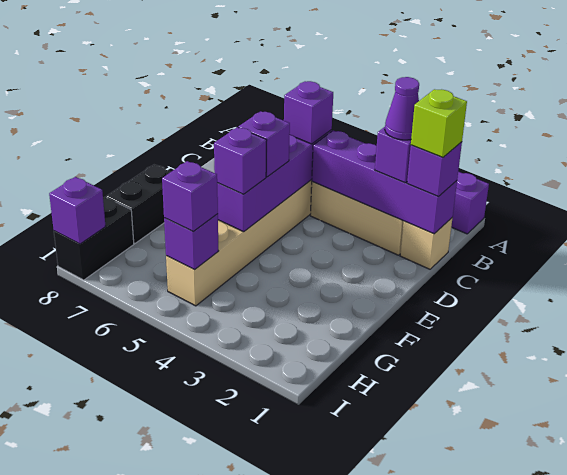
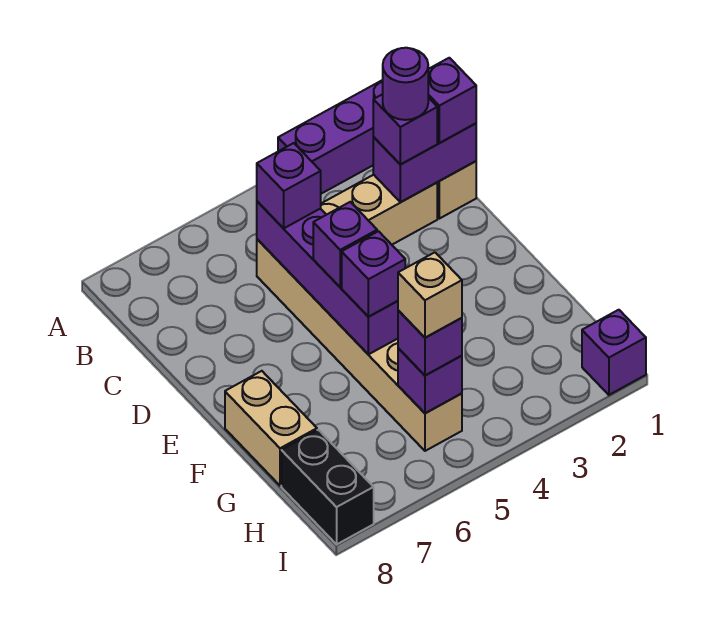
purple brick C1:C4 level 2 -> purple brick C1:C2 level 2
lime brick C1 level 4 -> none
purple cone C2 level 4 -> purple round brick C2 level 4
black brick F8:G8 level 1 -> tan brick F8:G8 level 1
none -> tan brick H5 level 4
purple brick I8 level 2 -> purple brick I1 level 1

